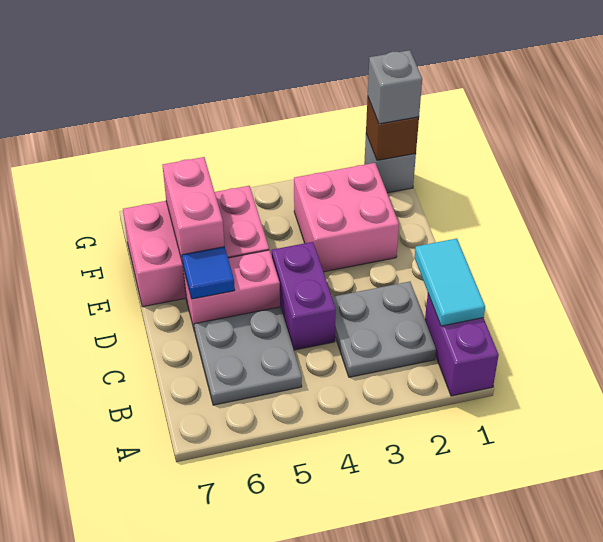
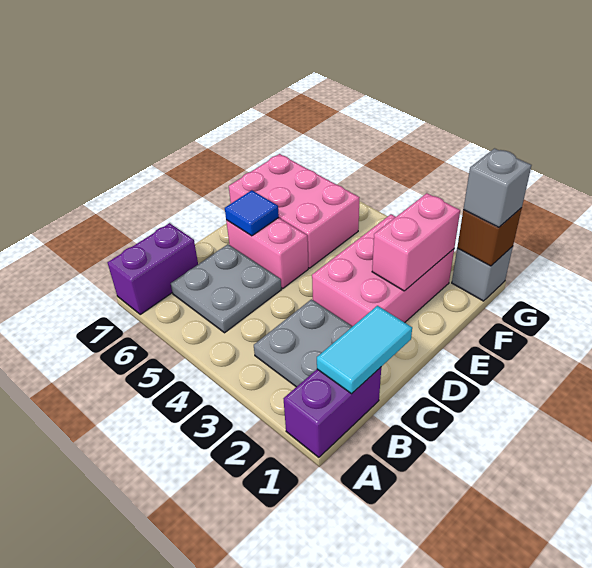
purple brick C4:D4 level 1 -> purple brick A7:B7 level 1
pink brick E2:F3 level 1 -> pink brick D2:F3 level 1
pink brick E6:F6 level 2 -> pink brick E2:F2 level 2

